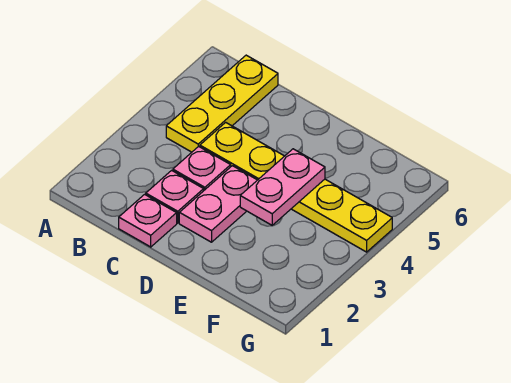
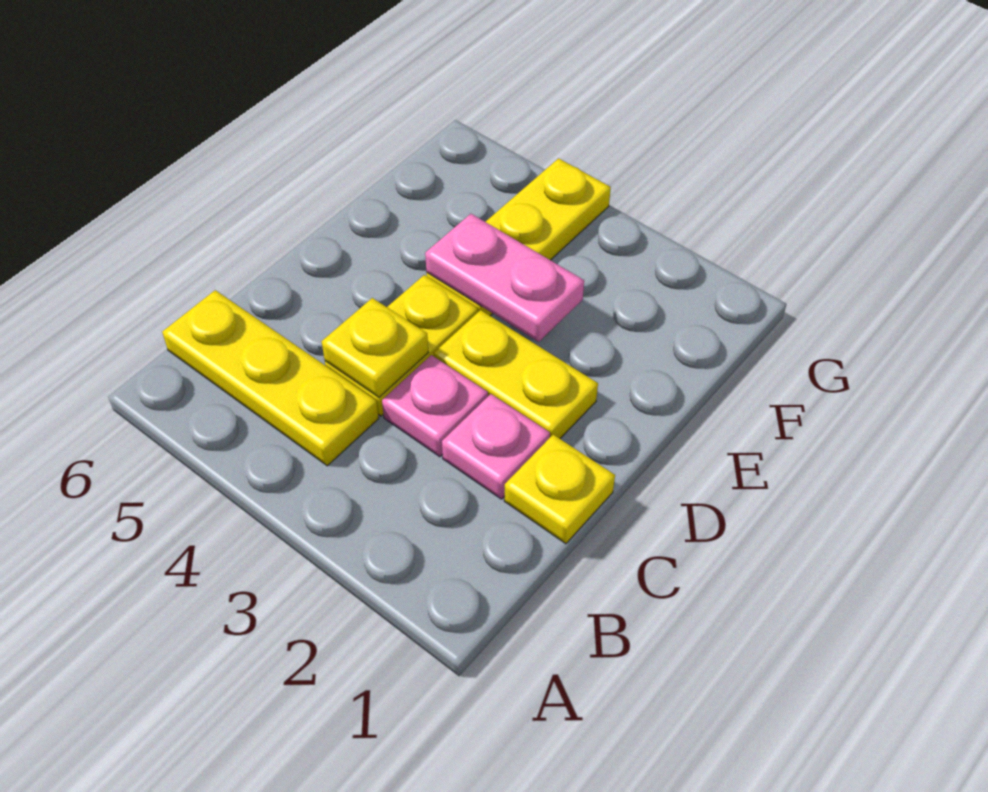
pink plate C1 level 1 -> yellow plate C1 level 1
none -> yellow plate C4 level 2
pink plate D2:D3 level 1 -> yellow plate D2:D3 level 1

